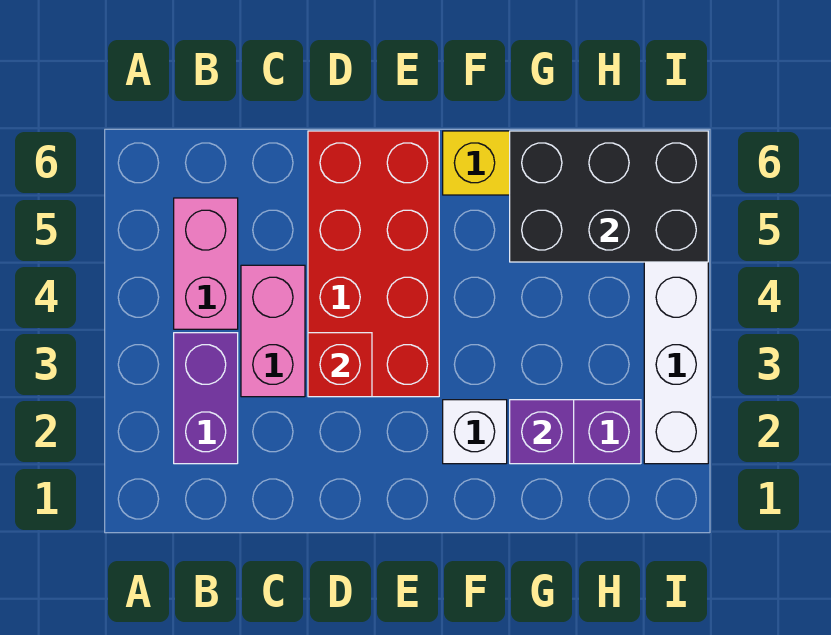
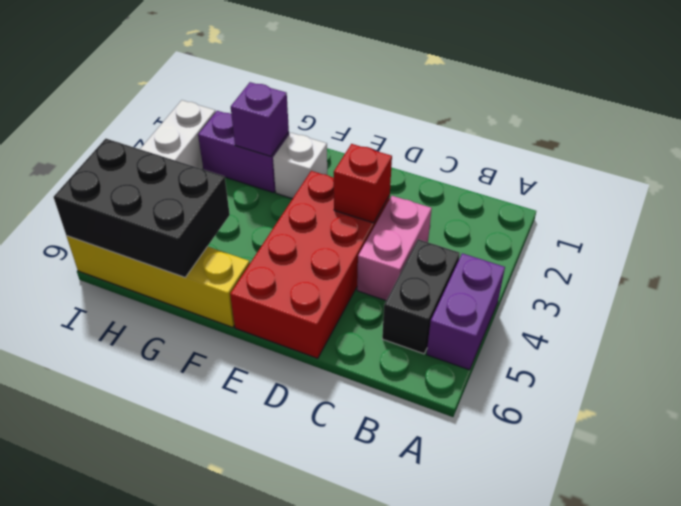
purple brick B2:B3 level 1 -> purple brick A4:A5 level 1
pink brick B4:B5 level 1 -> black brick B4:B5 level 1

